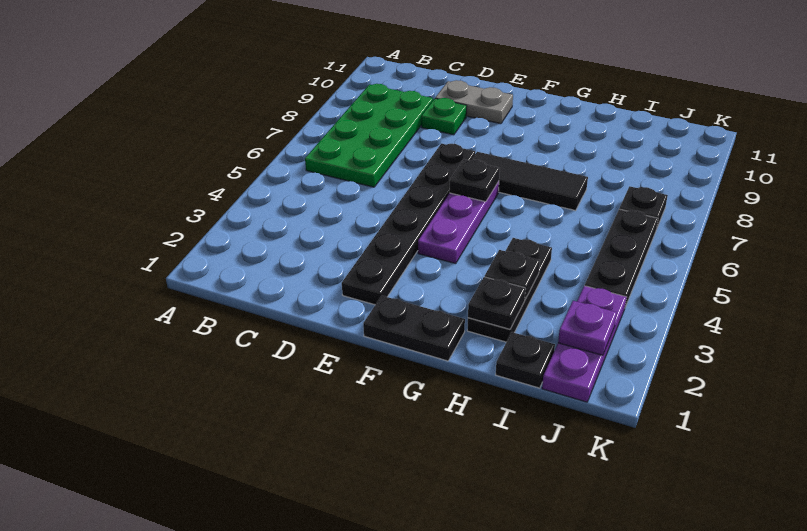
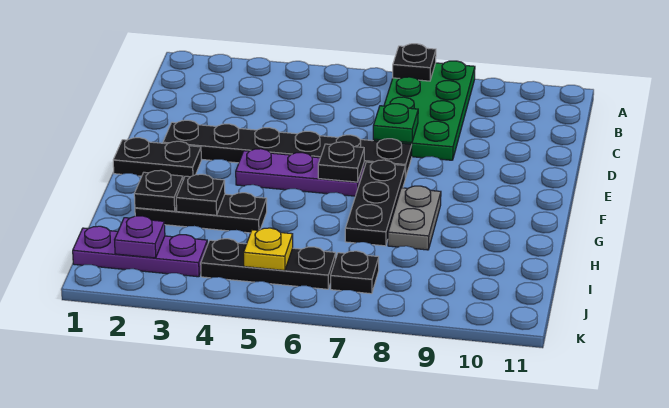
green plate B6:C9 level 1 -> green plate A7:D8 level 1
green plate D9 level 1 -> green plate D7 level 2
grey plate D10:E10 level 1 -> grey plate G8:H8 level 1
black plate F1:G1 level 1 -> black plate F1:F2 level 1
black tile F7:H7 level 1 -> black plate F7:H7 level 1
black plate I1 level 1 -> black plate A7 level 2
none -> yellow plate J5 level 2

